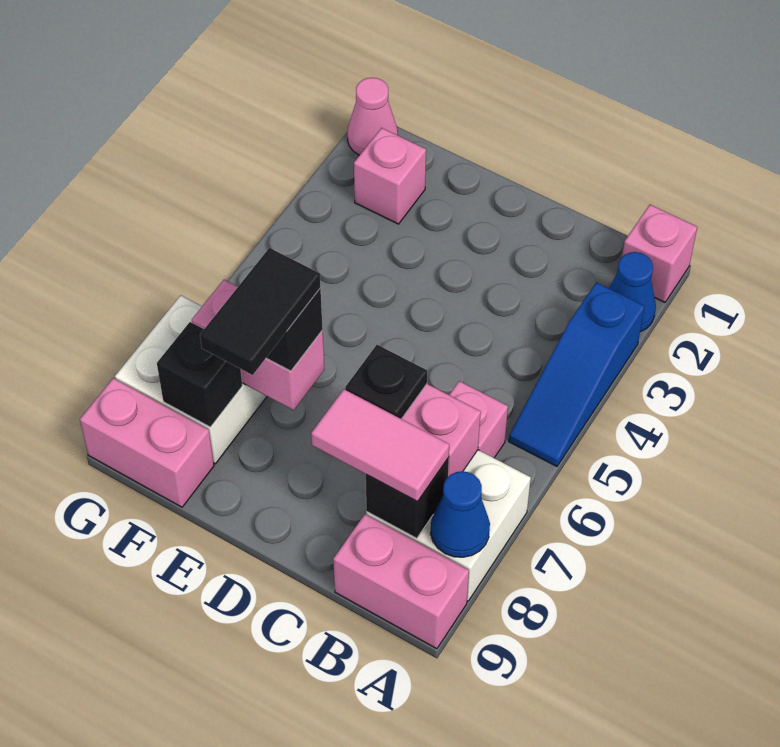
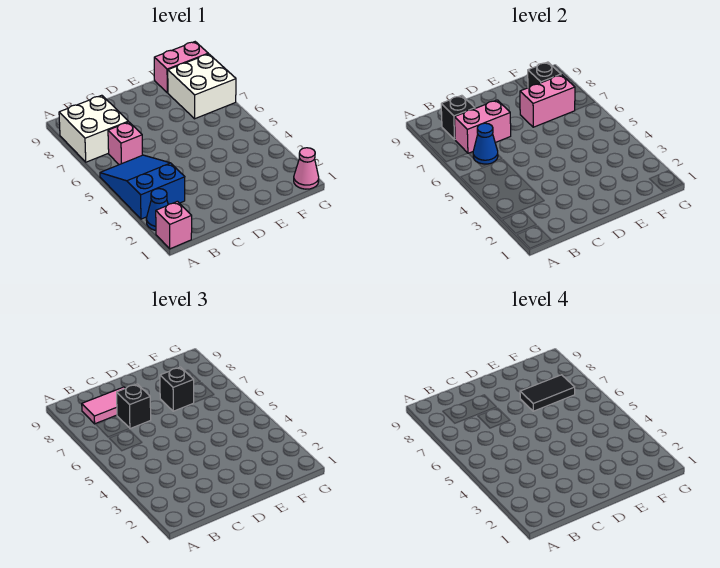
blue slope A3:A5 level 1 top 3 -> blue slope A3:B5 level 1 top 3
blue cone A8 level 2 -> blue cone B6 level 2
pink brick A9:B9 level 1 -> none
black plate C7 level 3 -> black brick C7 level 3
black tile E7:E8 level 4 -> black tile E7:F7 level 4
pink brick F2 level 1 -> none

